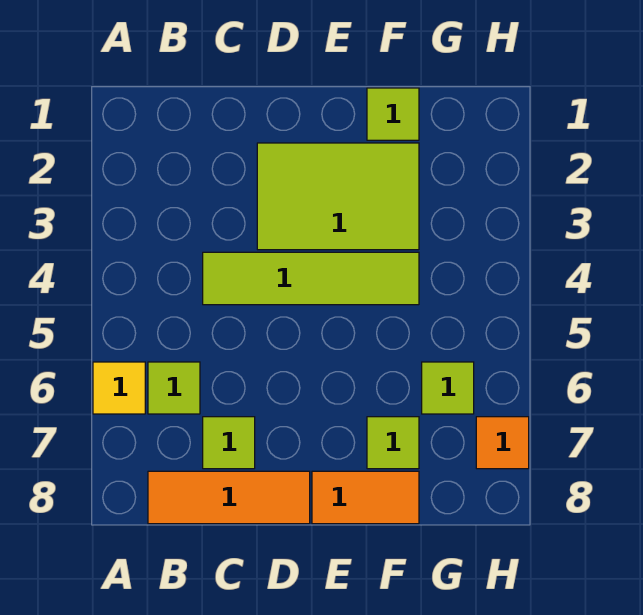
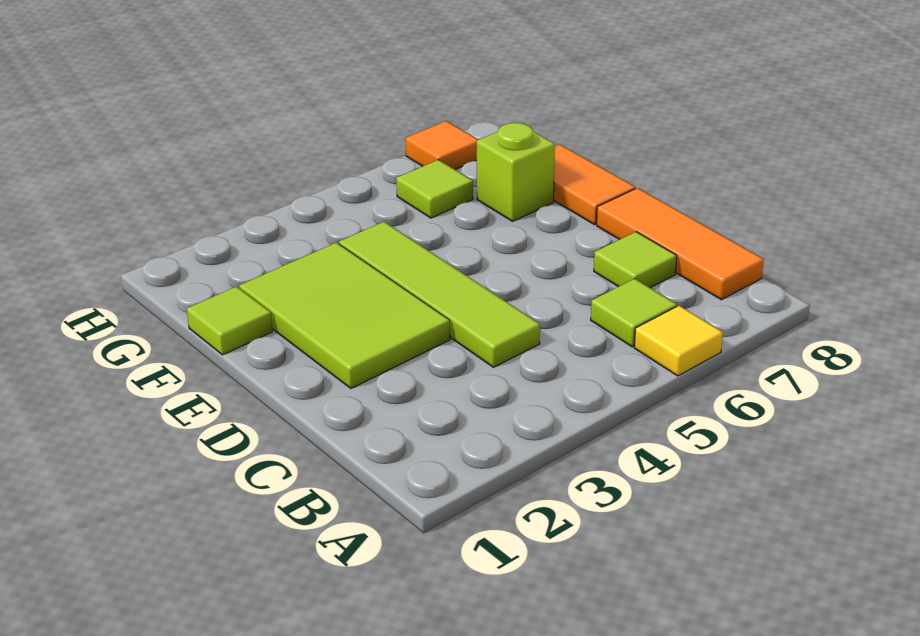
lime tile F7 level 1 -> lime brick F7 level 1

